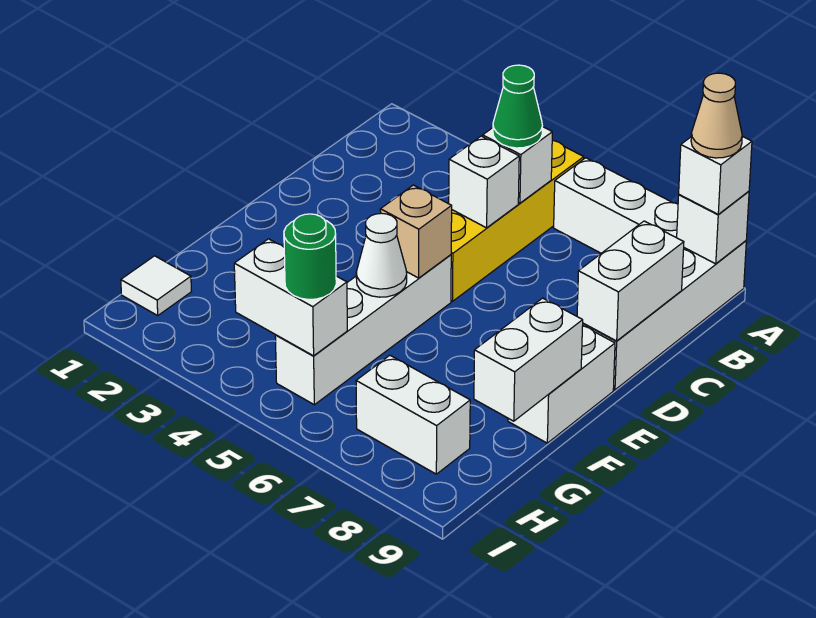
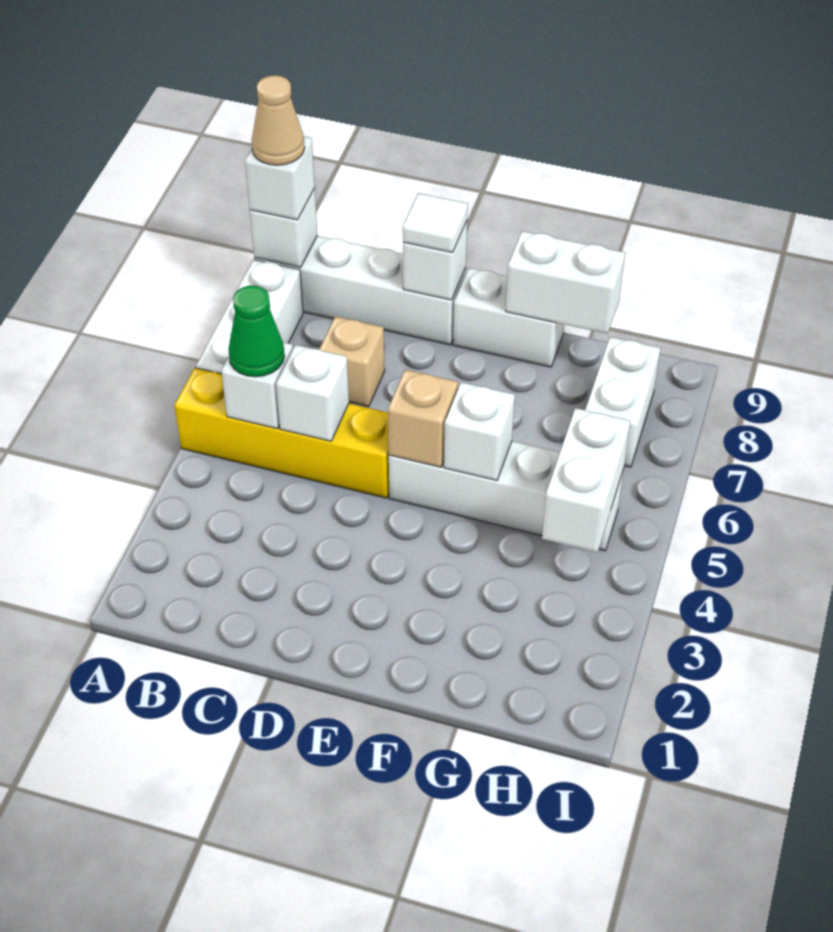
none -> tan brick C7 level 1
white brick C9:D9 level 2 -> white brick D9 level 2
white cone F5 level 2 -> white brick F5 level 2
white tile H1 level 1 -> white tile D9 level 3
green round brick H5 level 3 -> none

